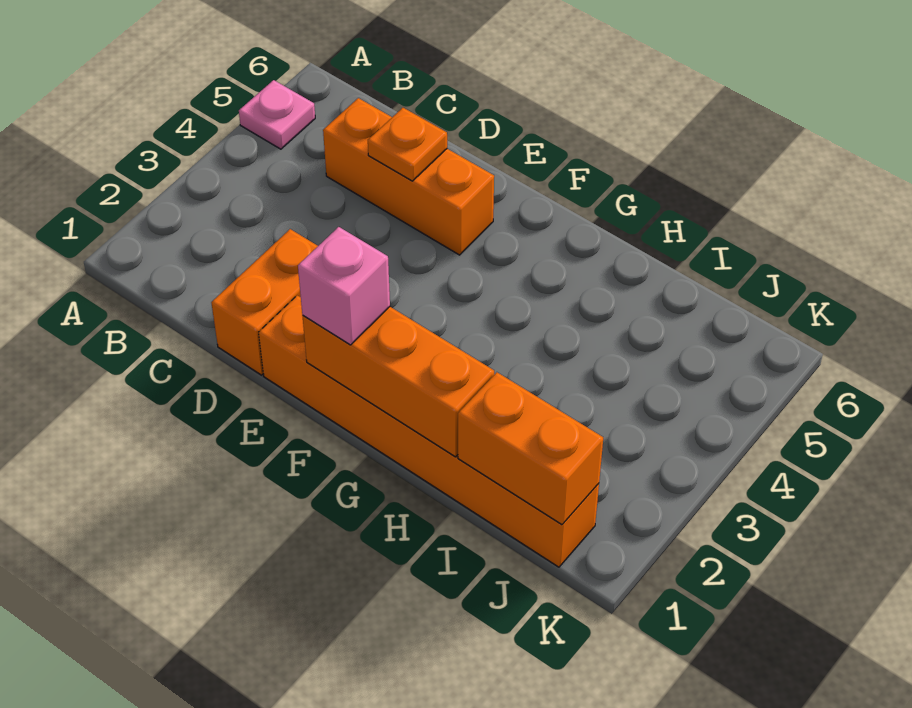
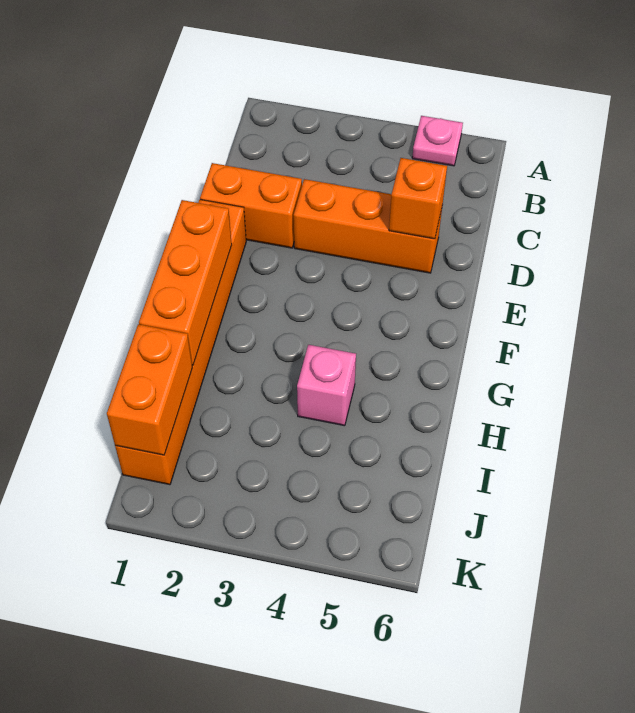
orange brick C5:E5 level 1 -> orange brick D3:D5 level 1
orange plate D5 level 2 -> orange brick D5 level 2
pink brick F1 level 3 -> pink brick H4 level 1

